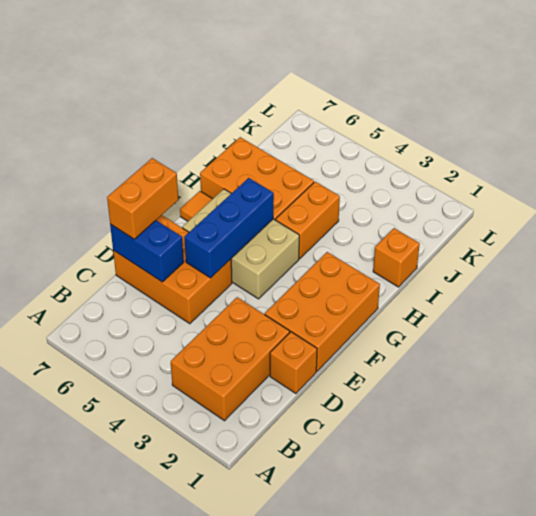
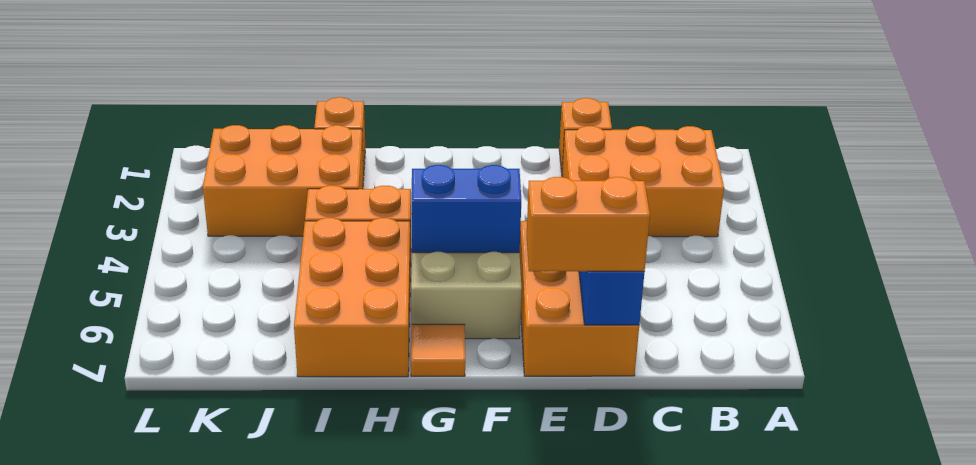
orange brick E1:G2 level 1 -> orange brick I2:K3 level 1
blue brick E5:G5 level 2 -> blue brick F5:G5 level 2

